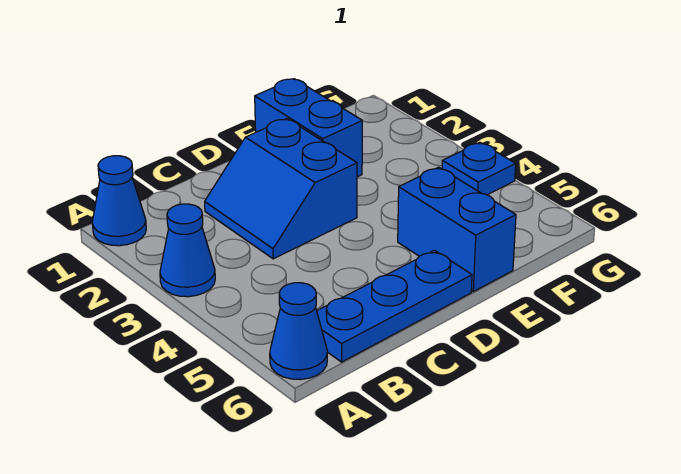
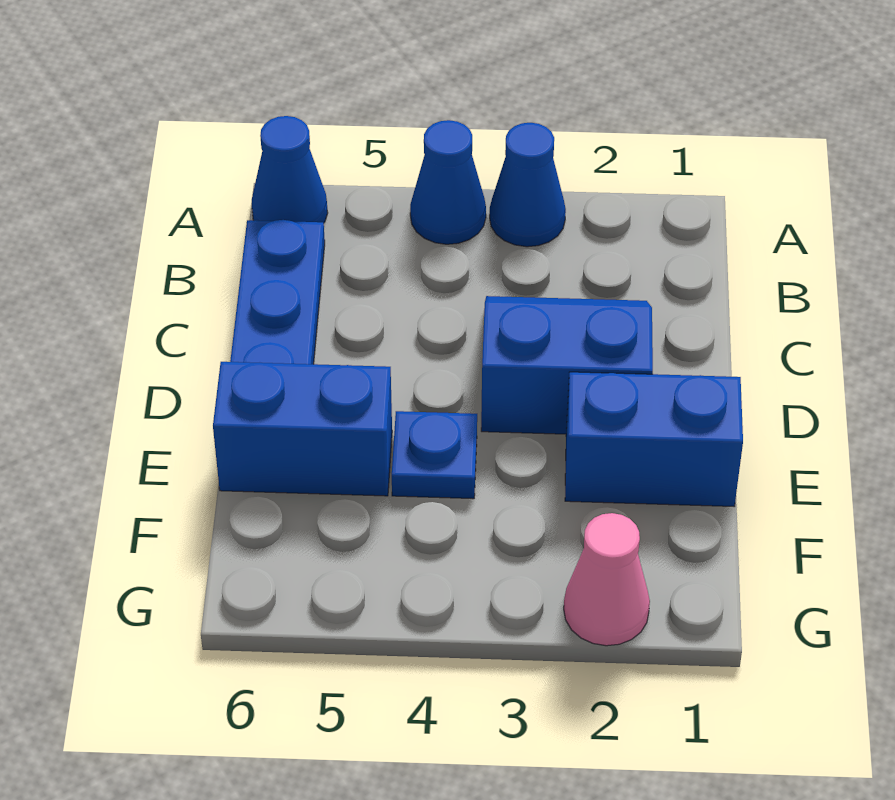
blue cone A1 level 1 -> blue cone A4 level 1
none -> pink cone G2 level 1
blue plate G4 level 1 -> blue plate E4 level 1

